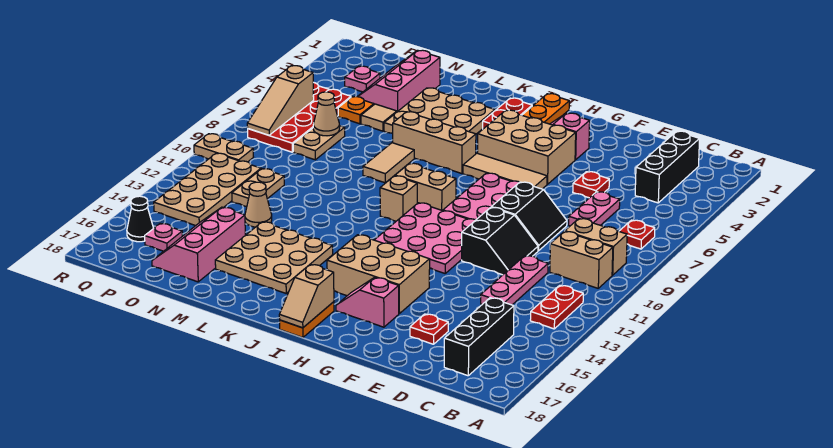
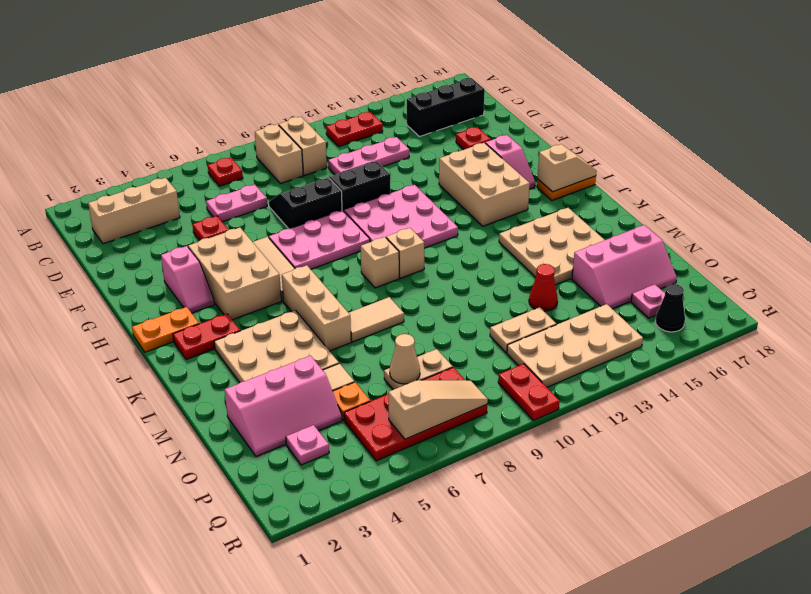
black brick C2:C4 level 1 -> tan brick C2:C4 level 1
tan brick I9:J9 level 1 -> tan brick J9 level 1
tan cone N13 level 1 -> red cone N13 level 1
tan plate Q10:R10 level 1 -> red plate Q10:R10 level 1

